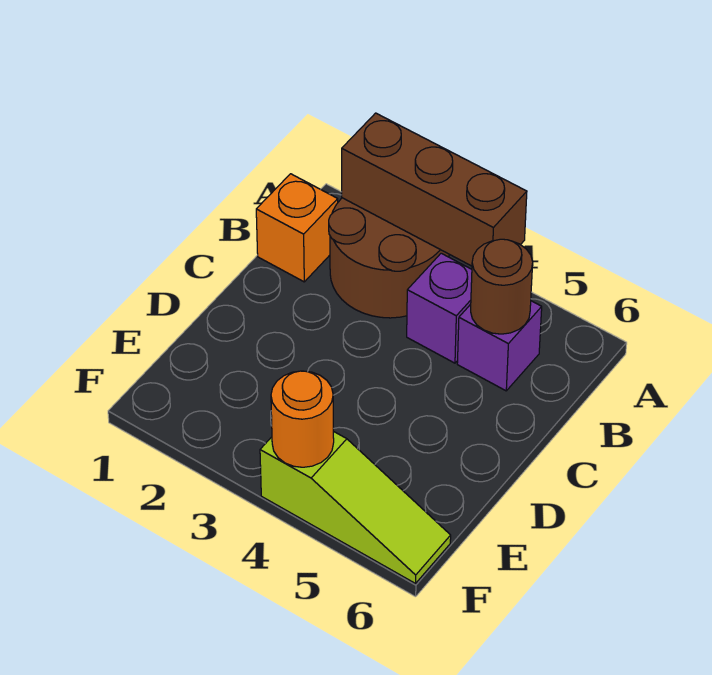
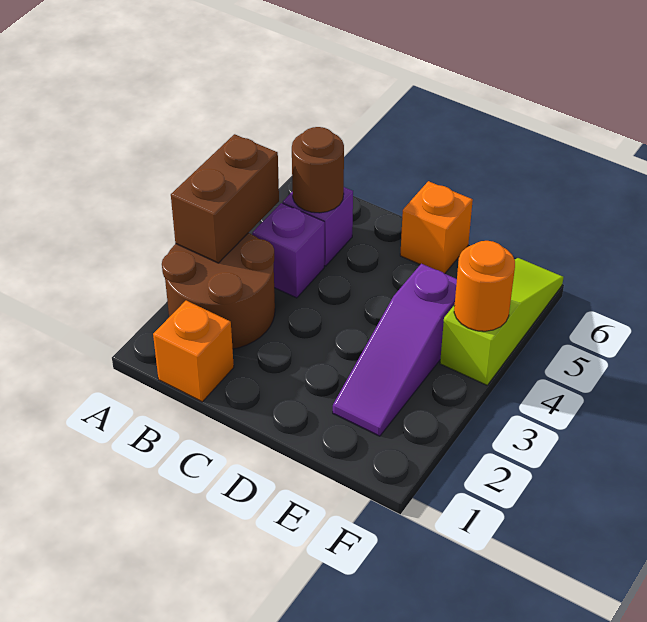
brown brick A2:A4 level 2 -> brown brick A3:A4 level 2
none -> orange brick D6 level 1
none -> purple slope E2:E4 level 1 top 4

